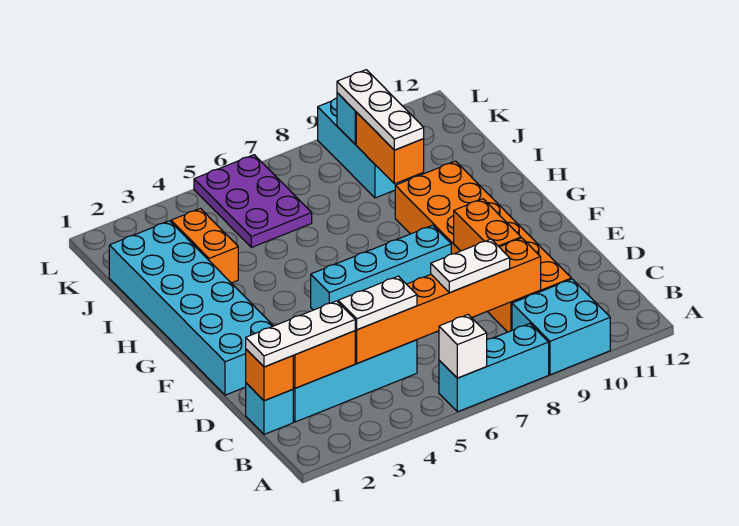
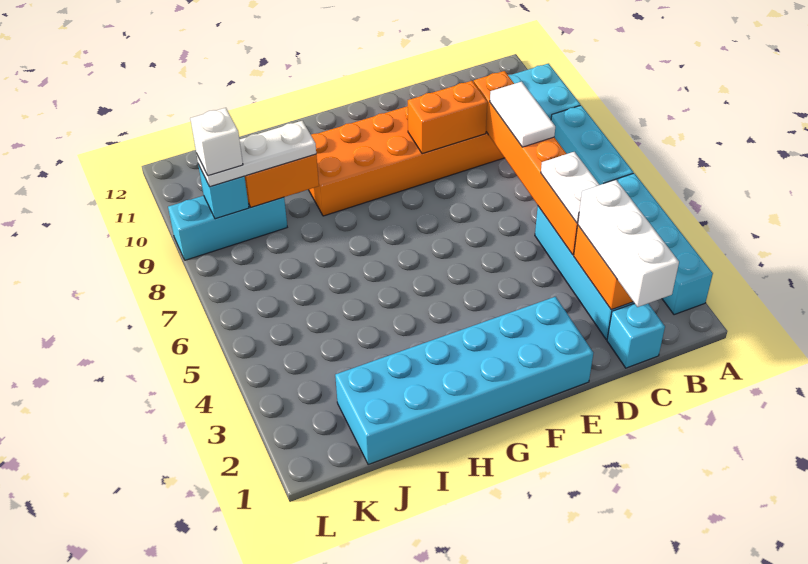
white brick A6 level 2 -> white brick K9 level 4
orange brick C1 level 2 -> none
white plate C1:C3 level 3 -> white brick C1:C3 level 3
white plate C7:C8 level 3 -> white tile C7:C8 level 3
cyan brick F5:F8 level 1 -> cyan brick A2:A5 level 1
orange brick I3:J3 level 1 -> none
purple plate J5:L6 level 1 -> none

